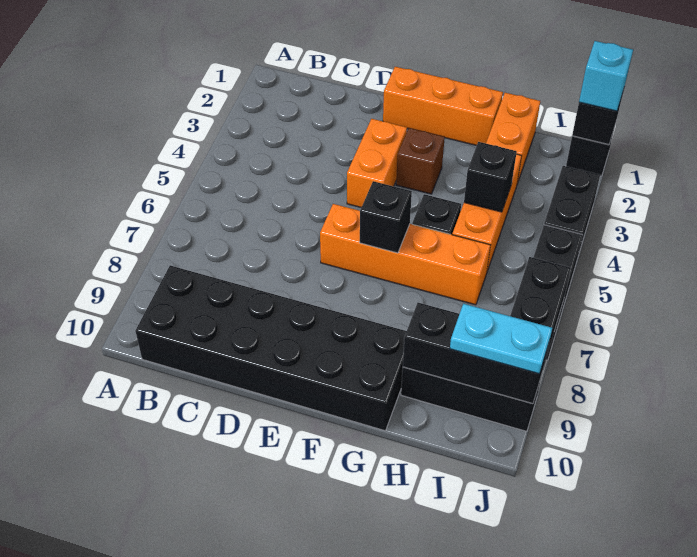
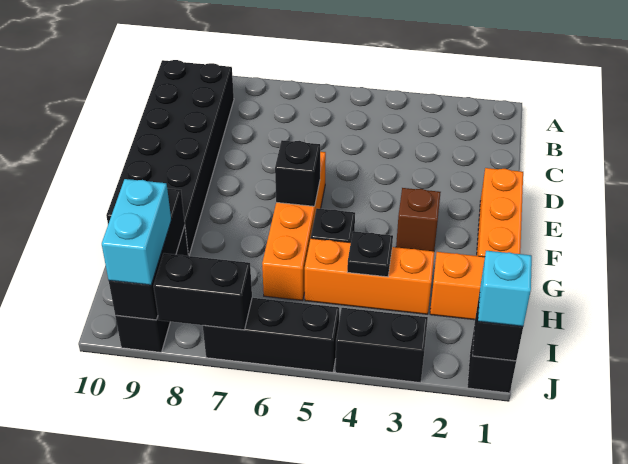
orange brick E3:E4 level 1 -> none
black brick H4 level 2 -> black plate H4 level 2
cyan plate I9:J9 level 3 -> cyan brick I9:J9 level 3

